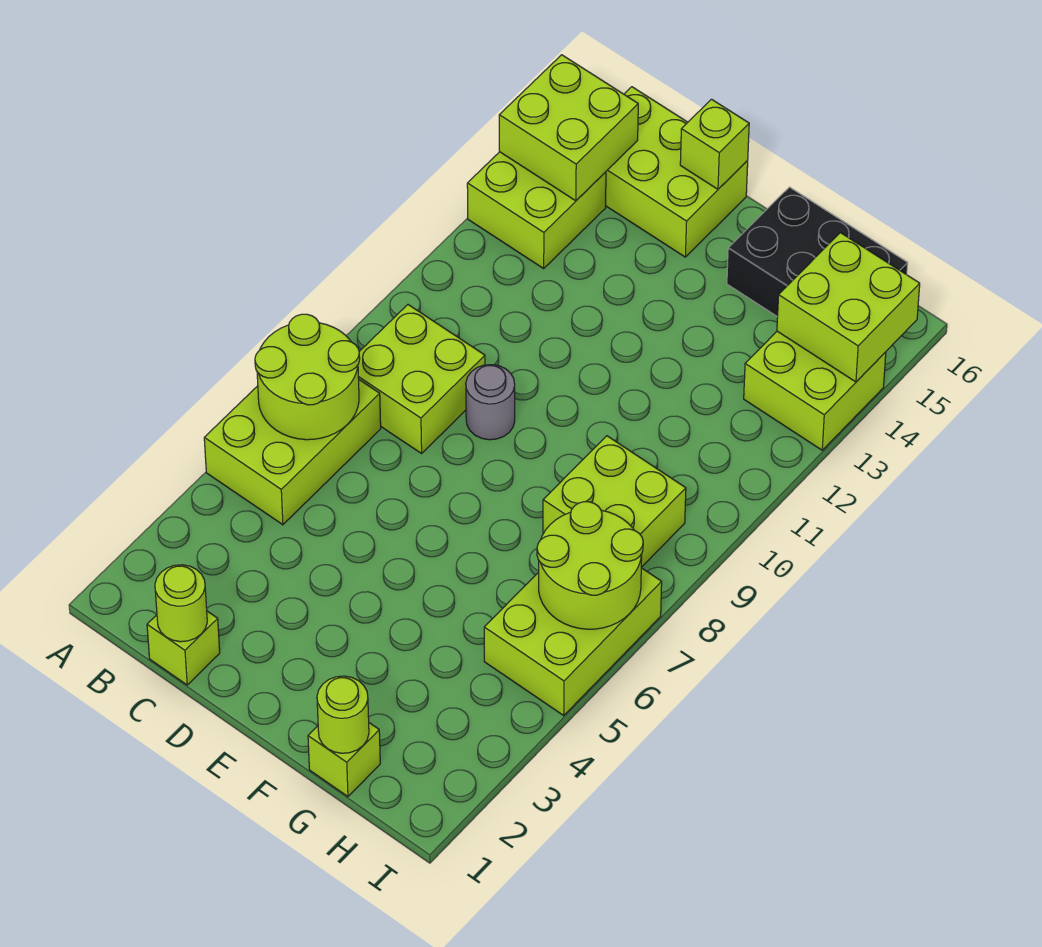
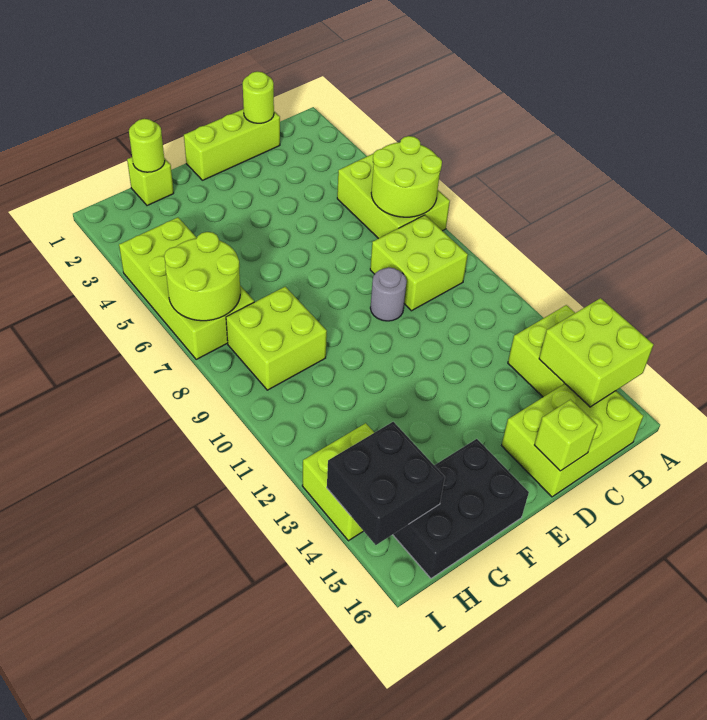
lime brick C1 level 1 -> lime brick C1:E1 level 1
lime brick H5:I7 level 1 -> lime brick H4:I7 level 1
lime brick H14:I15 level 2 -> black brick H14:I15 level 2

